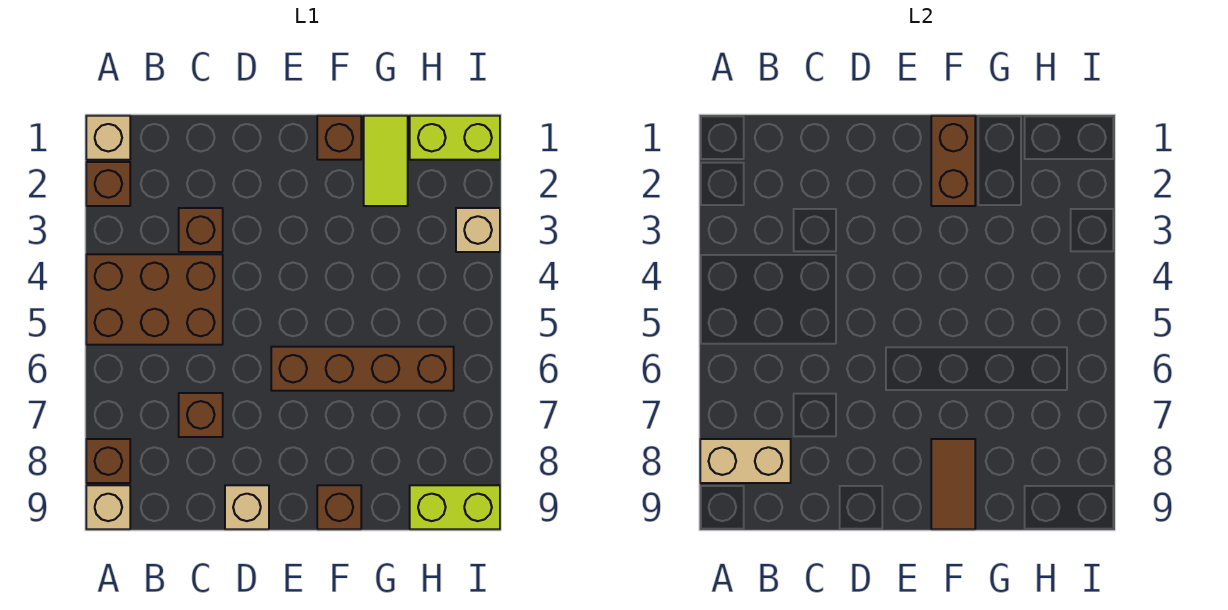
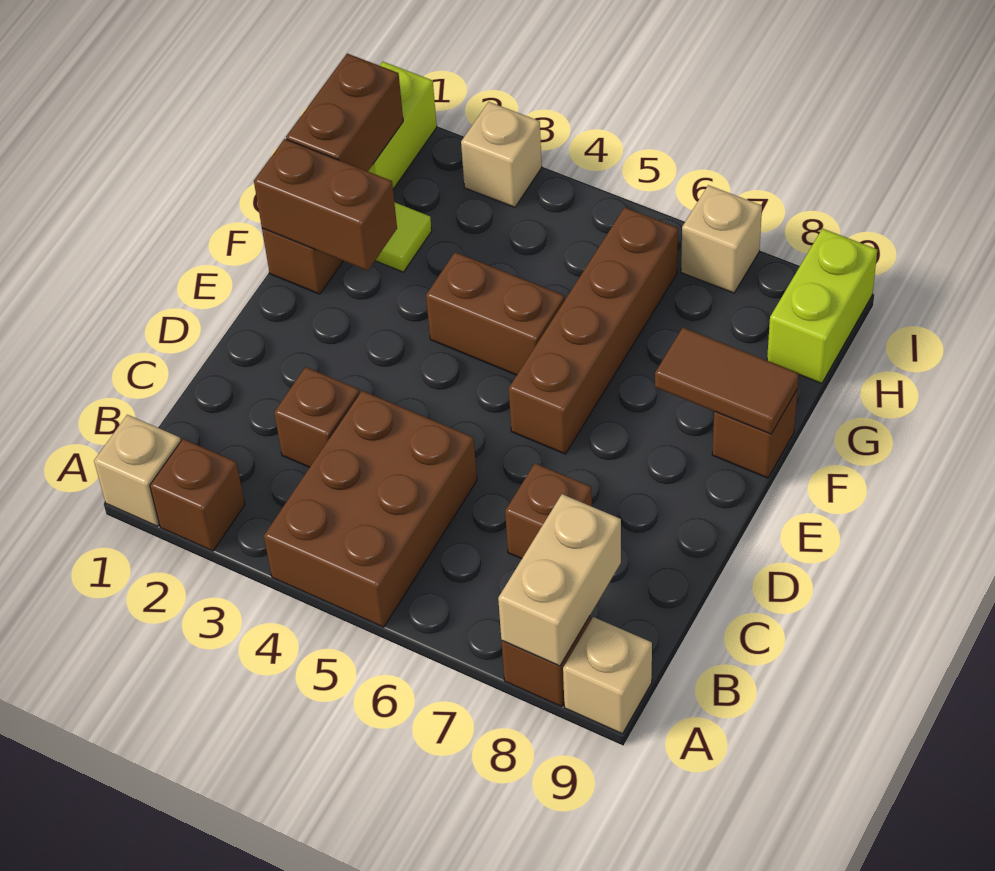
tan brick D9 level 1 -> tan brick I7 level 1
none -> brown brick F4:F5 level 1
none -> brown brick G1:H1 level 2

